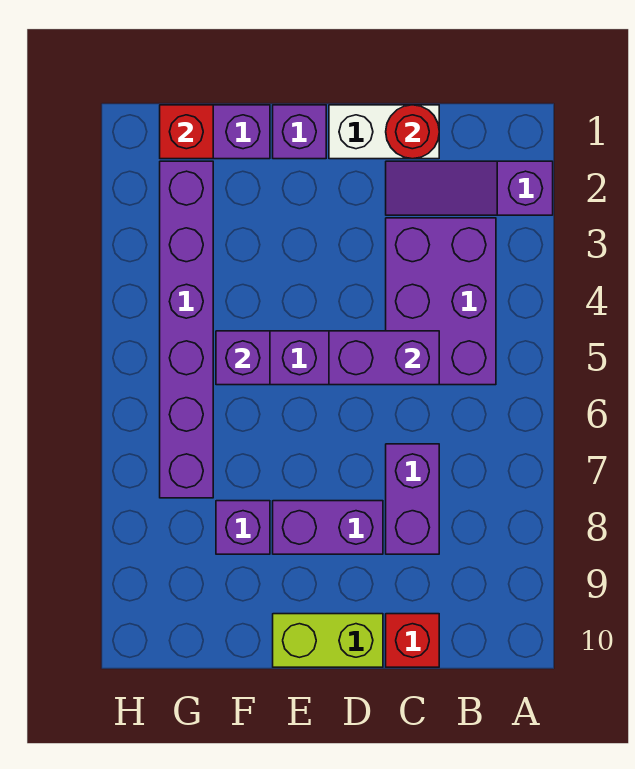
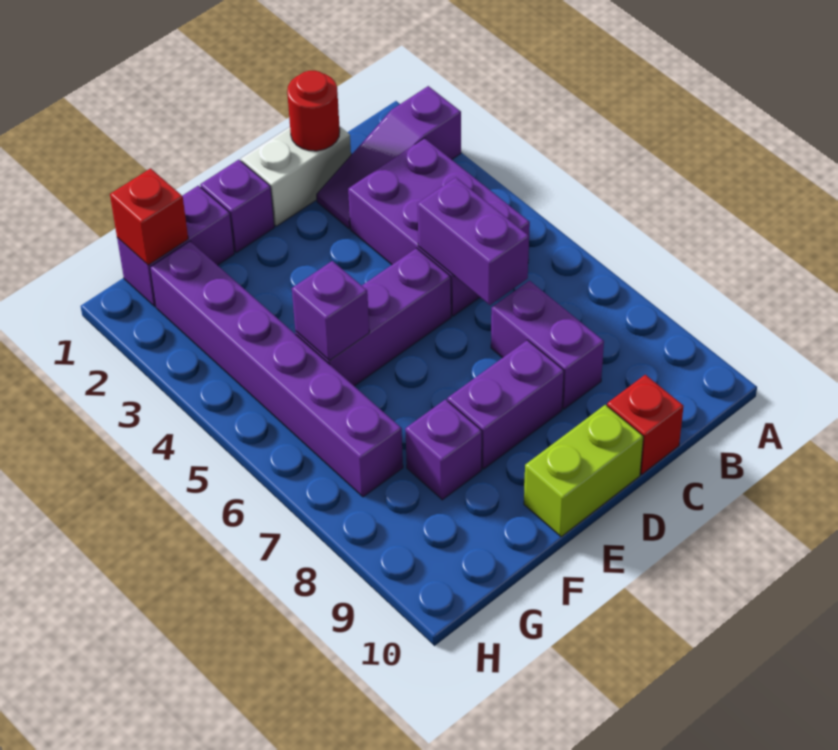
purple brick C5:D5 level 2 -> purple brick C5:C6 level 2

